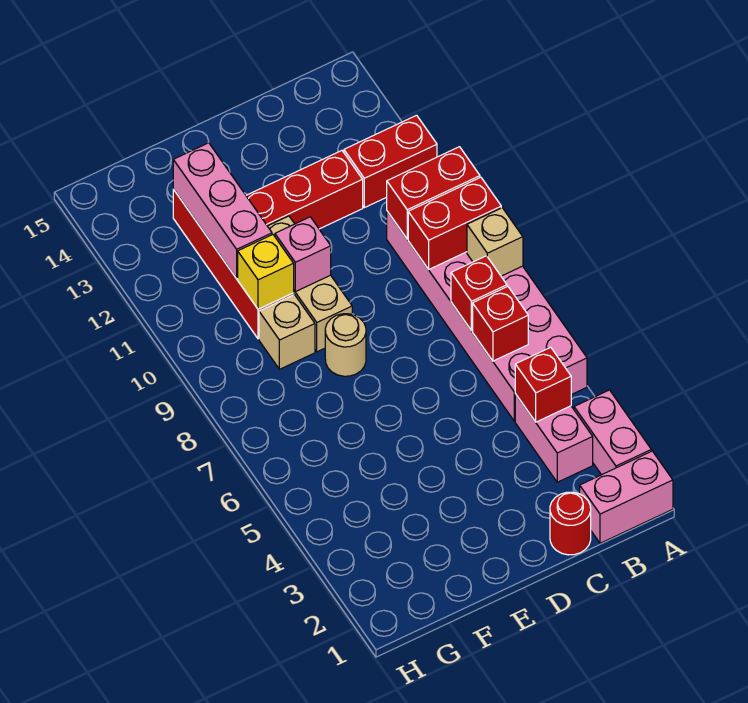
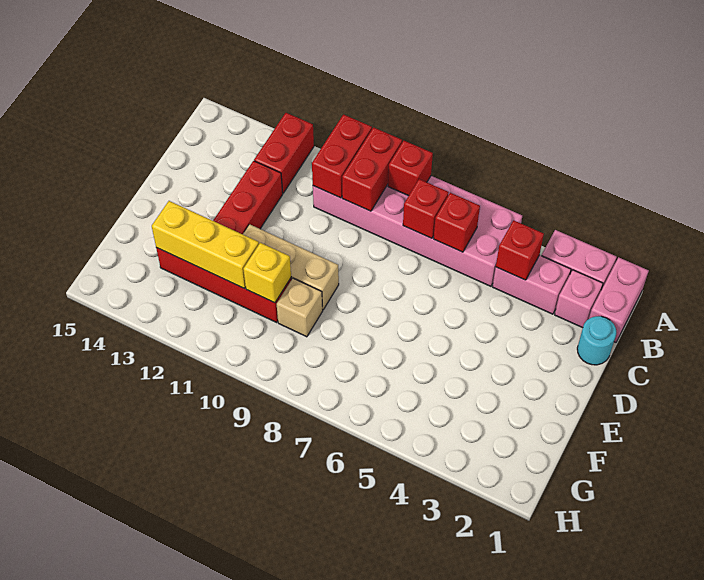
tan brick A8 level 2 -> red brick A8 level 2
red round brick C1 level 1 -> cyan round brick C1 level 1
tan round brick E8 level 1 -> none
pink brick E10 level 2 -> pink brick B2 level 1
pink brick F11:F13 level 2 -> yellow brick F11:F13 level 2

